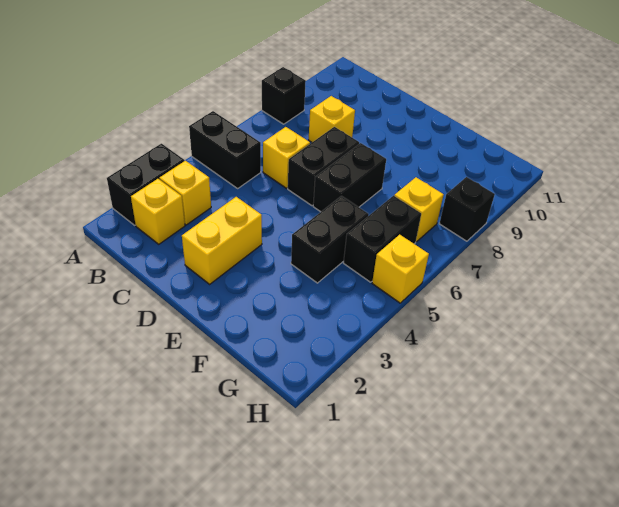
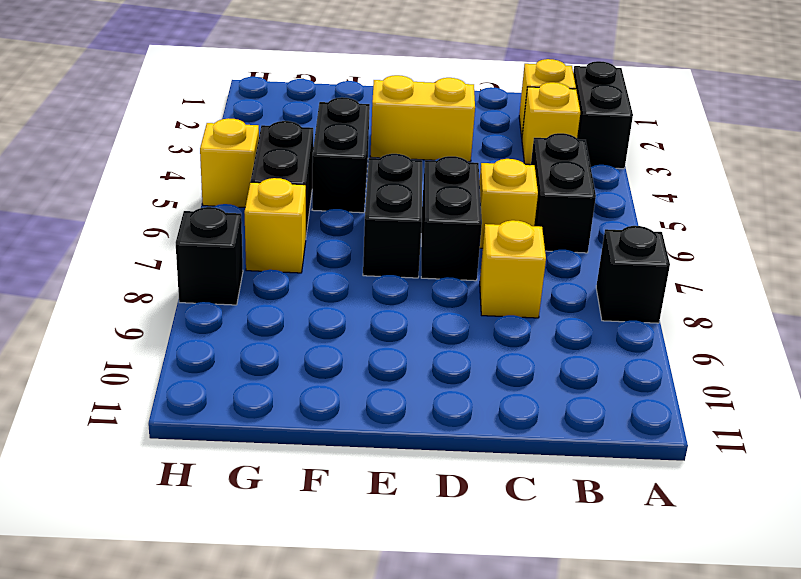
black brick A5:B5 level 1 -> black brick B5:B6 level 1
yellow brick D2:D3 level 1 -> yellow brick D3:E3 level 1

